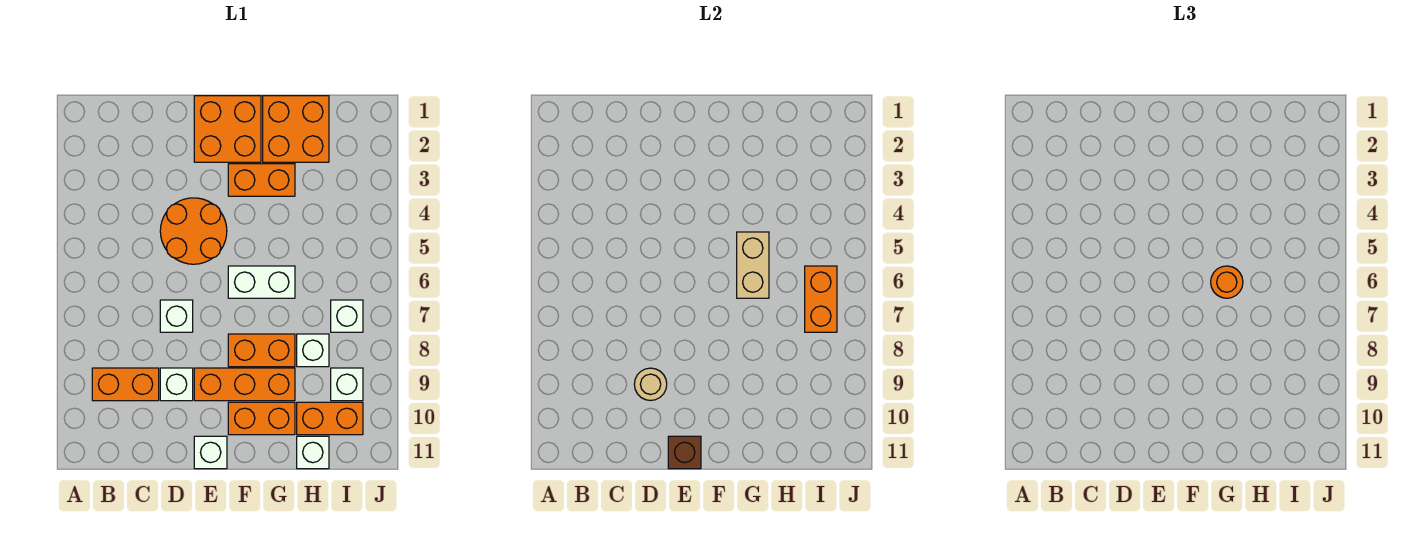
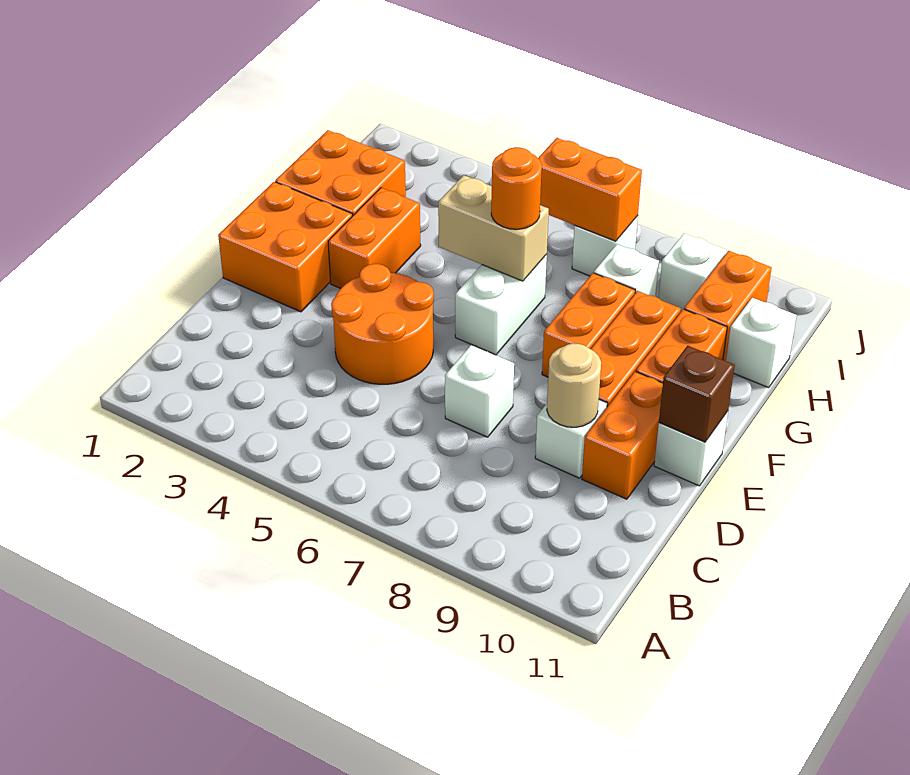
orange brick B9:C9 level 1 -> orange brick D10:E10 level 1

